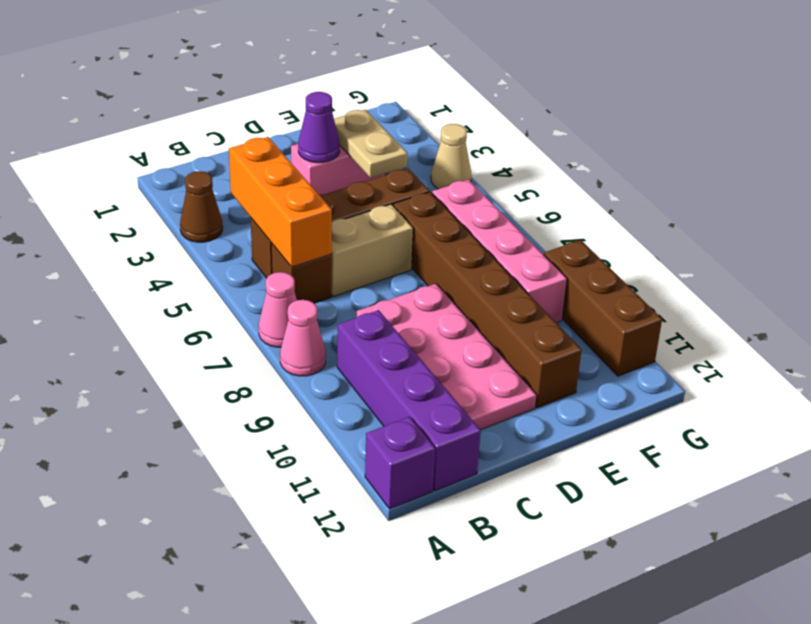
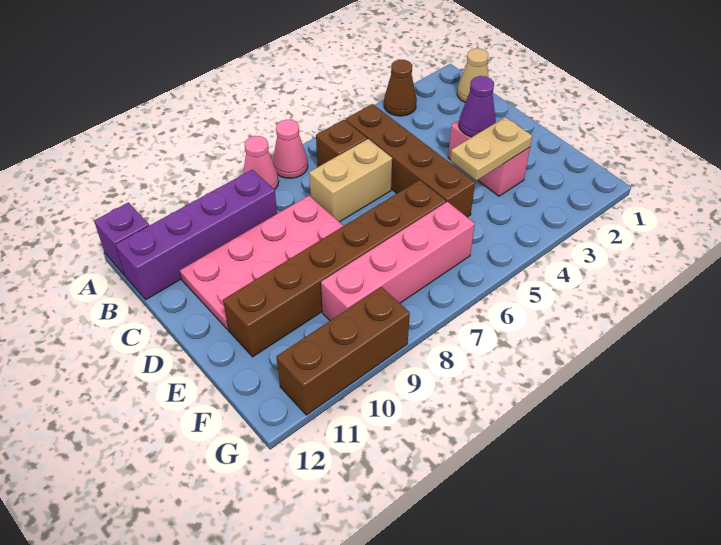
orange brick B4:B6 level 2 -> none
tan brick C6:D6 level 1 -> tan brick C6:C7 level 1
tan cone G4 level 1 -> tan cone B1 level 1

